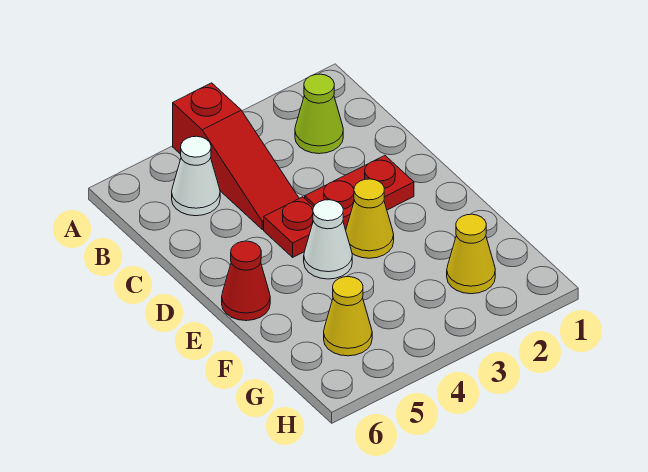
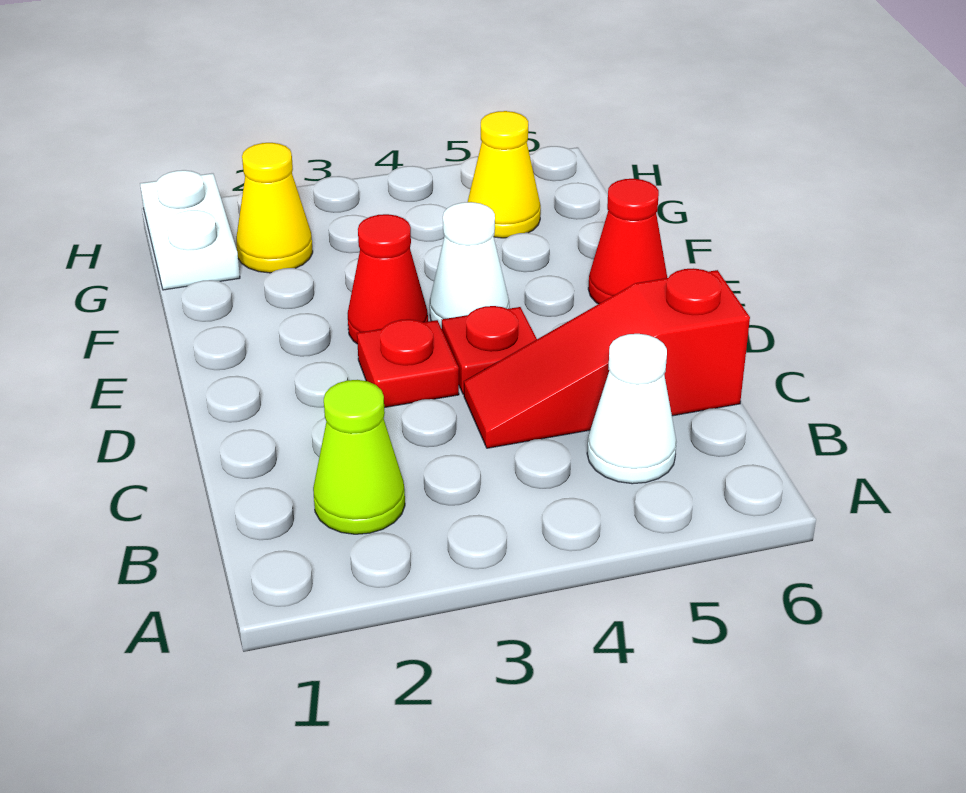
red slope A4:C4 level 1 top A -> red slope C4:C6 level 1 top 6
red plate D2:D3 level 1 -> red plate D3 level 1
yellow cone E3 level 1 -> red cone E3 level 1
none -> white plate G1:H1 level 1

